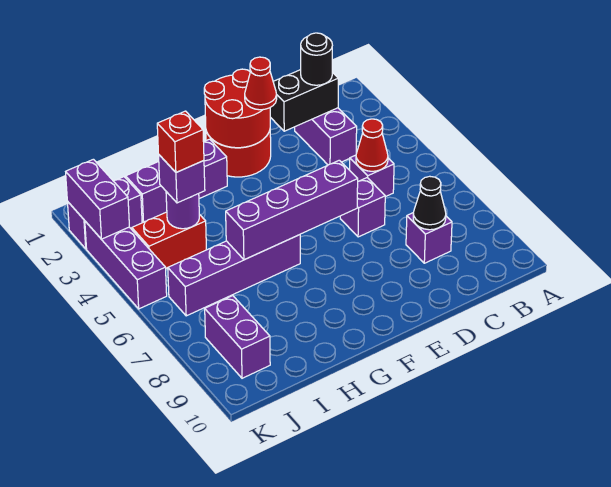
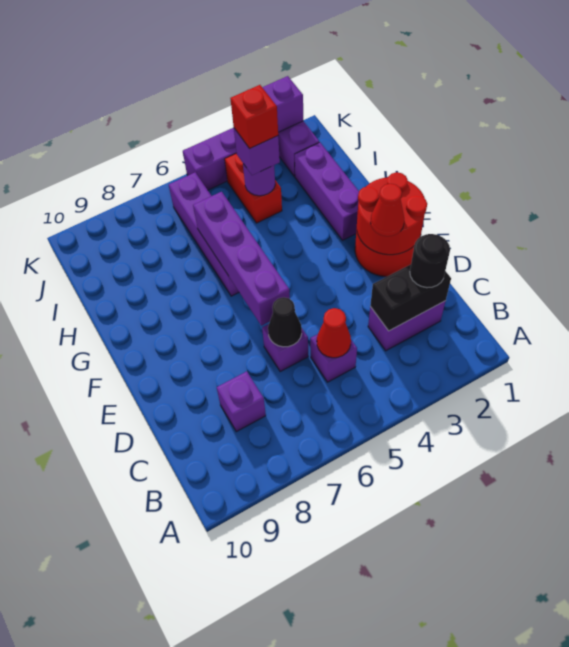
black brick C2:D2 level 2 -> black brick C2:C3 level 2
black cone C8 level 2 -> black cone D6 level 2
purple brick J8:J9 level 1 -> none

